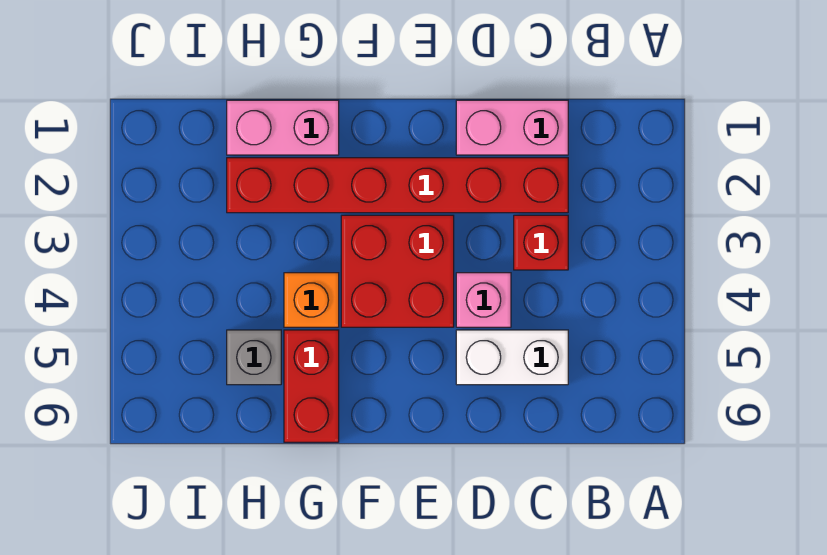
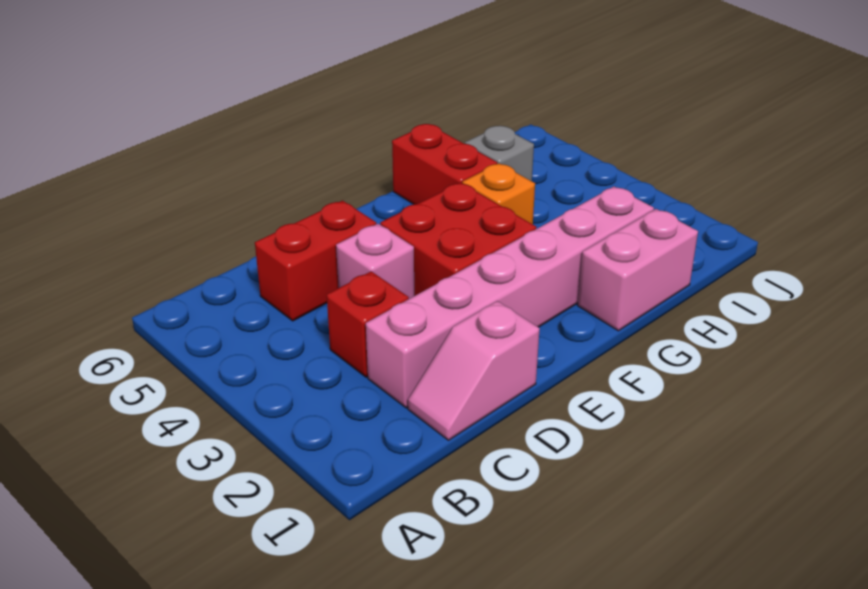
pink brick C1:D1 level 1 -> pink slope C1:D1 level 1 top D
red brick C2:H2 level 1 -> pink brick C2:H2 level 1
white brick C5:D5 level 1 -> red brick C5:D5 level 1

